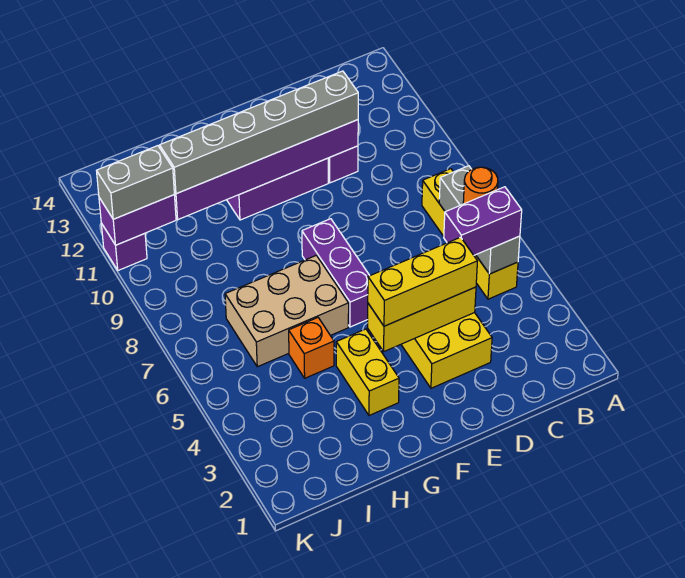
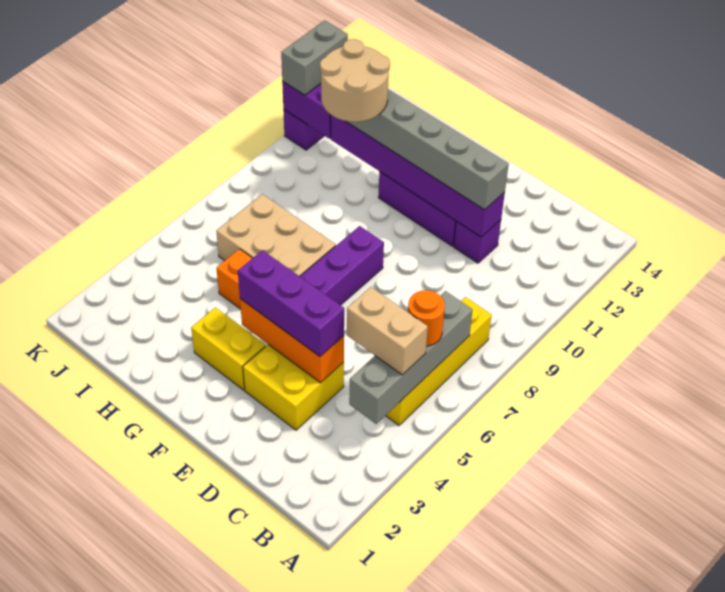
grey brick B5:B7 level 2 -> grey brick B4:B7 level 2
purple brick B5:C5 level 3 -> tan brick B5:C5 level 3
yellow brick D4:F4 level 2 -> orange brick D4:F4 level 2
yellow brick D4:F4 level 3 -> purple brick D4:F4 level 3
yellow brick G3:G4 level 1 -> yellow brick F3:G3 level 1
none -> tan round brick H10:I11 level 4
grey brick J11:K11 level 3 -> grey brick K11:K12 level 3

